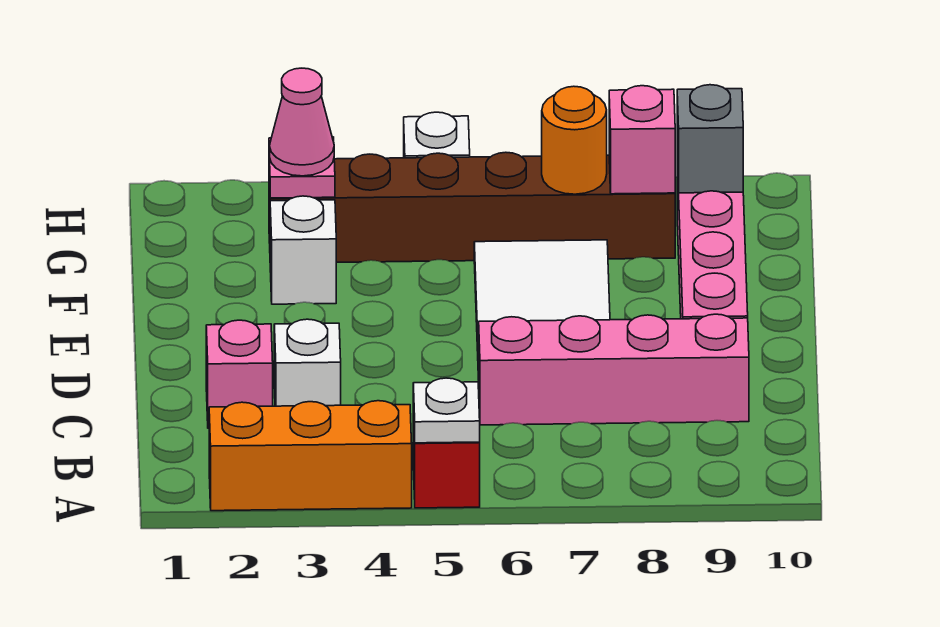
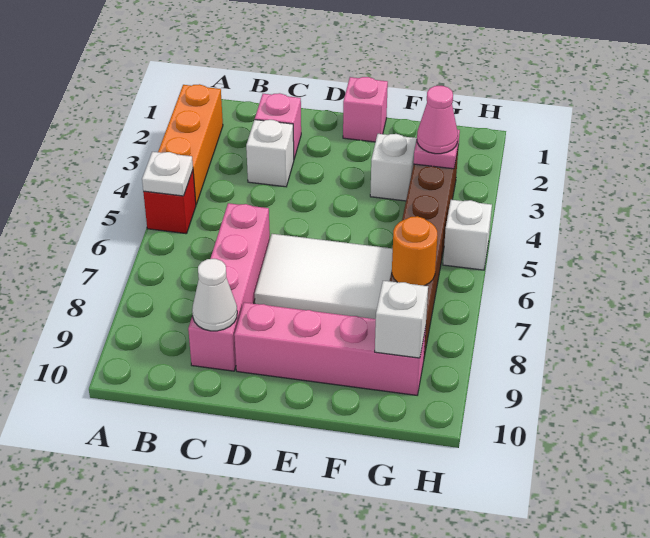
none -> white cone C9 level 2
pink brick G8 level 2 -> pink brick E1 level 1
grey brick G9 level 2 -> white brick G9 level 2

